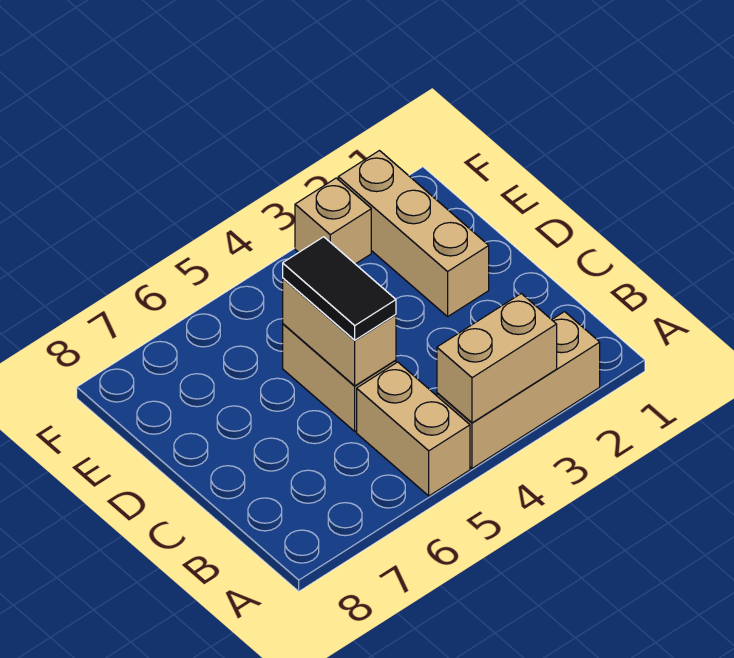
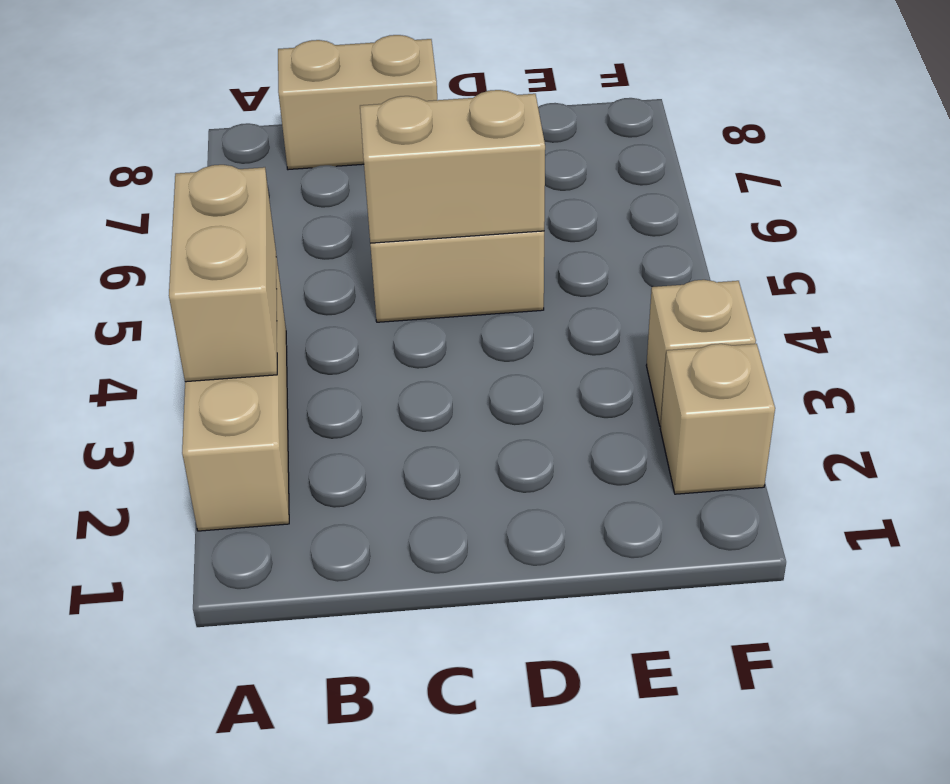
tan brick A5:B5 level 1 -> tan brick B8:C8 level 1
black tile C5:D5 level 3 -> none
tan brick D2:F2 level 1 -> tan brick F2 level 1

